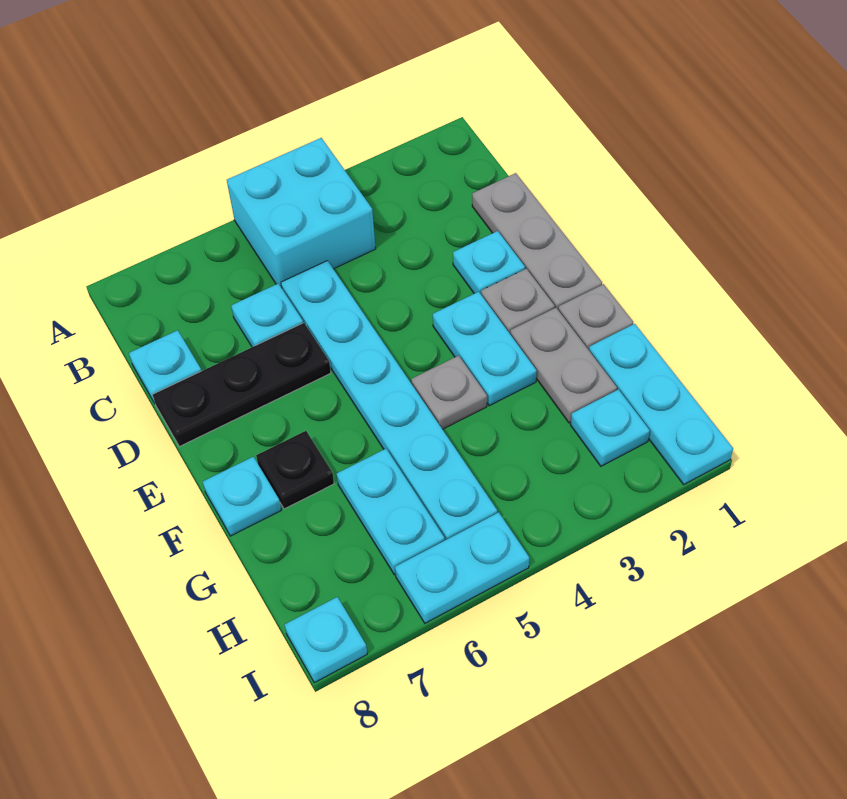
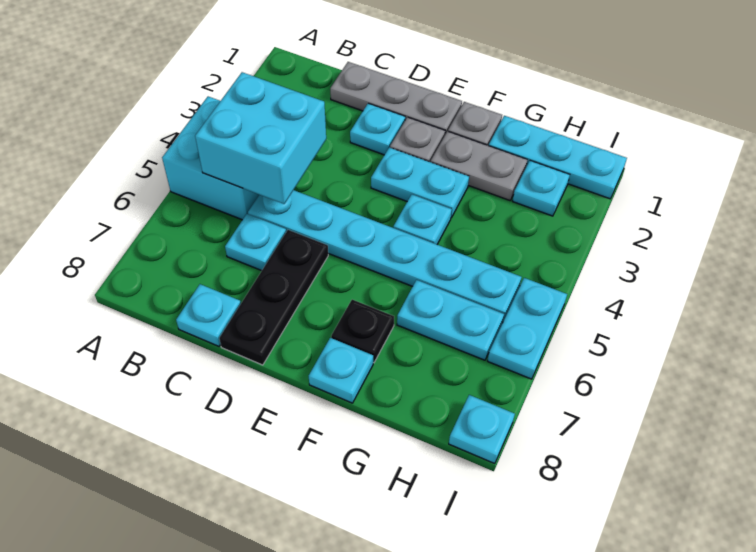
none -> cyan brick B4:C5 level 2
grey plate F4 level 1 -> cyan plate F4 level 1

